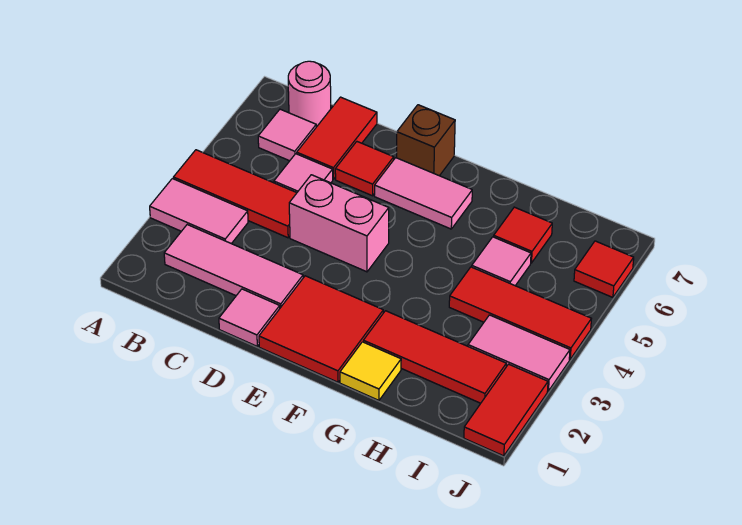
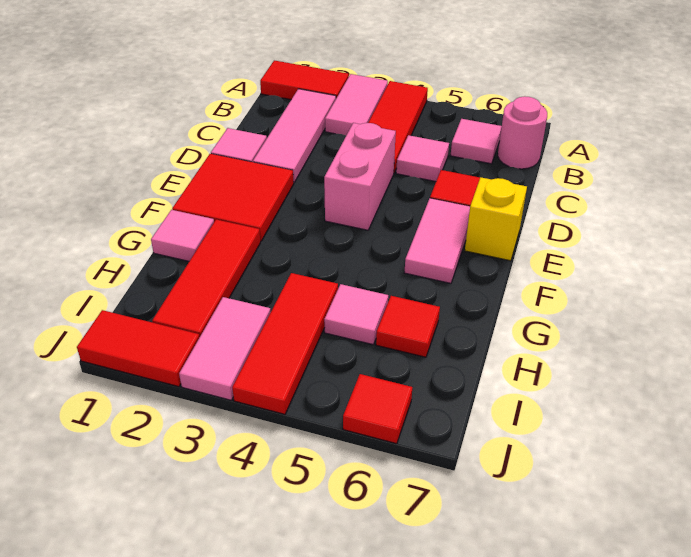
red tile C6:C7 level 1 -> red tile A1:A2 level 1
brown brick E7 level 1 -> yellow brick E7 level 1
yellow tile G1 level 1 -> pink tile G1 level 1

